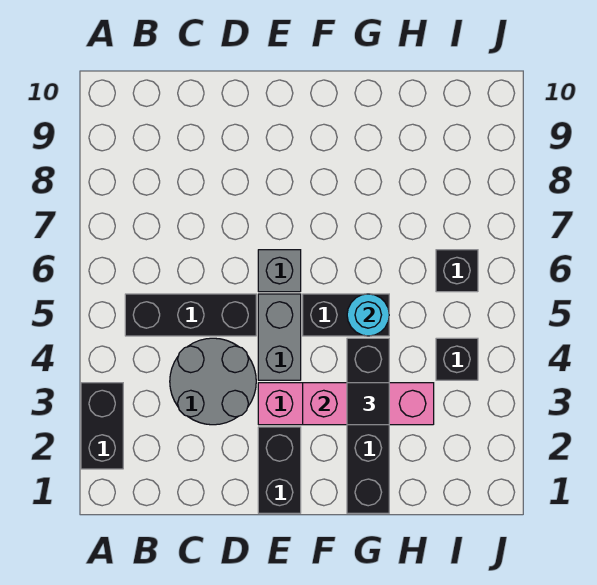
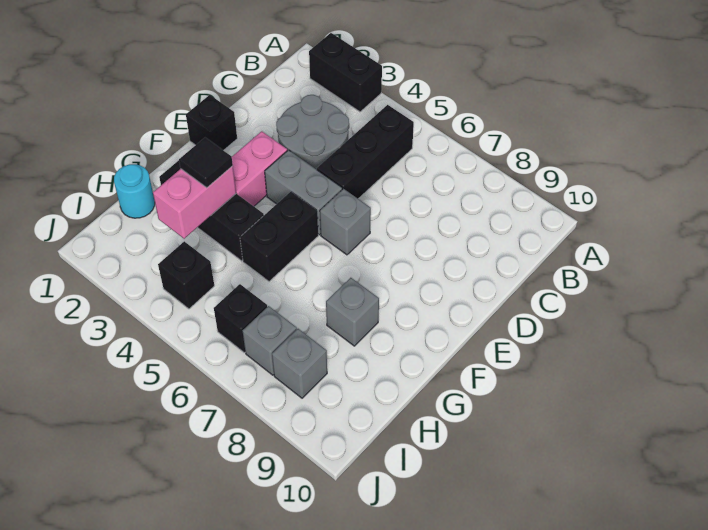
black brick E1:E2 level 1 -> black brick E1 level 1
pink brick F3:H3 level 2 -> pink brick G3:H3 level 2
black brick G1:G4 level 1 -> black brick G2:G4 level 1
cyan round brick G5 level 2 -> cyan round brick H1 level 1
none -> grey brick G8 level 1
none -> grey brick I7 level 1
none -> grey brick I8 level 1

